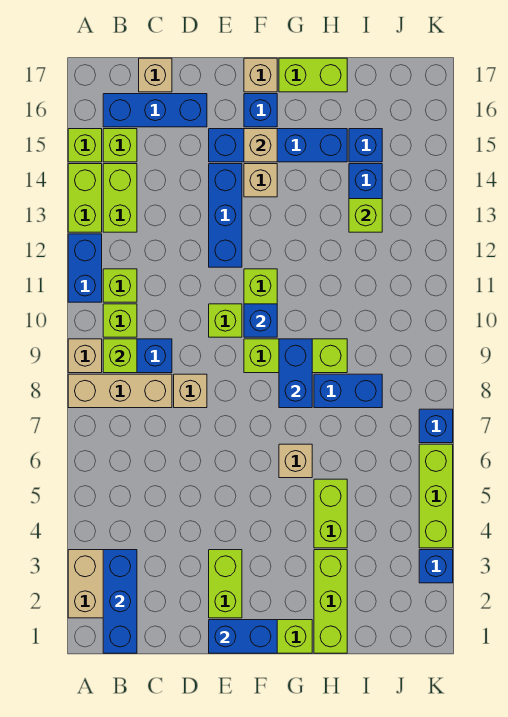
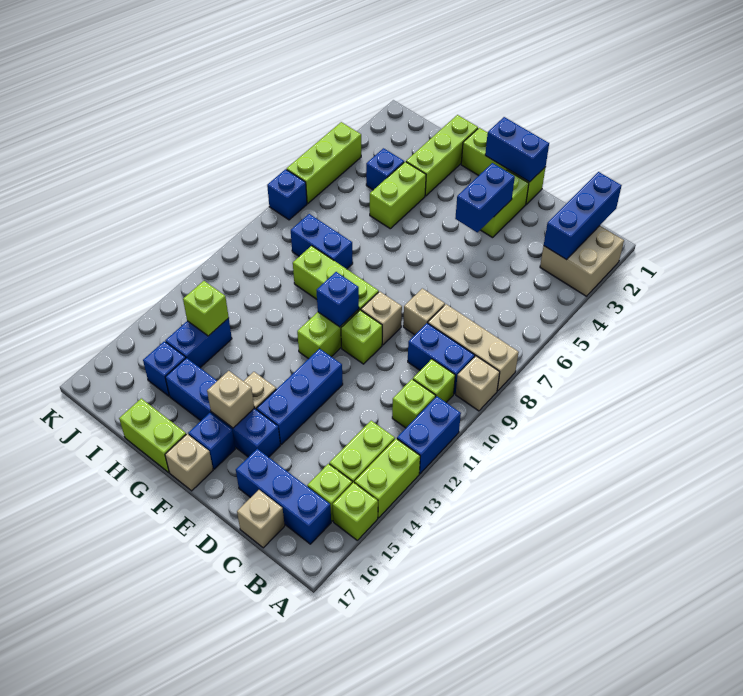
lime brick B9 level 2 -> none
tan brick G6 level 1 -> tan brick E9 level 1
blue brick G8:G9 level 2 -> blue brick E3:E4 level 2
blue brick K3 level 1 -> blue brick I4 level 1

